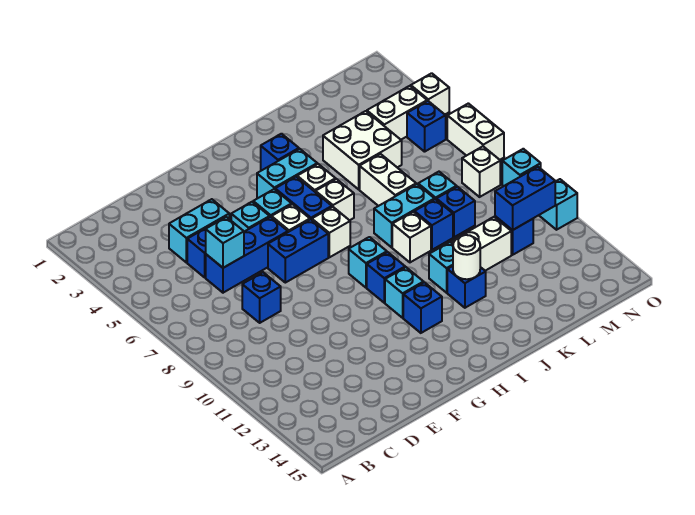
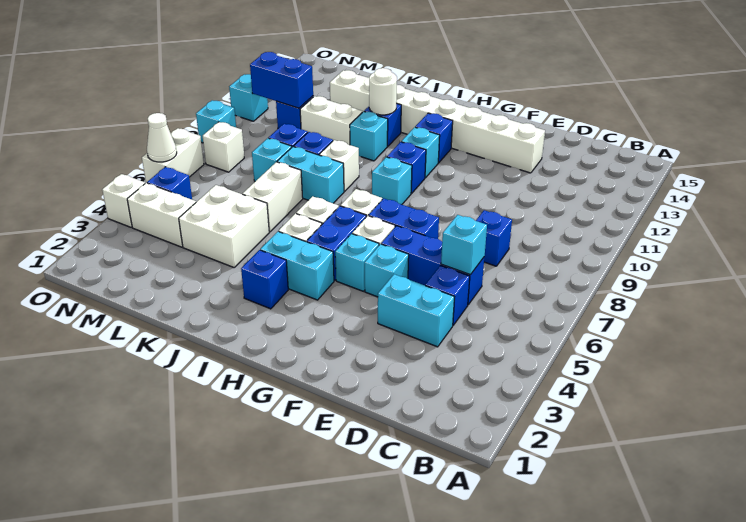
none -> white brick E13:L13 level 1
none -> white cone O6 level 2

